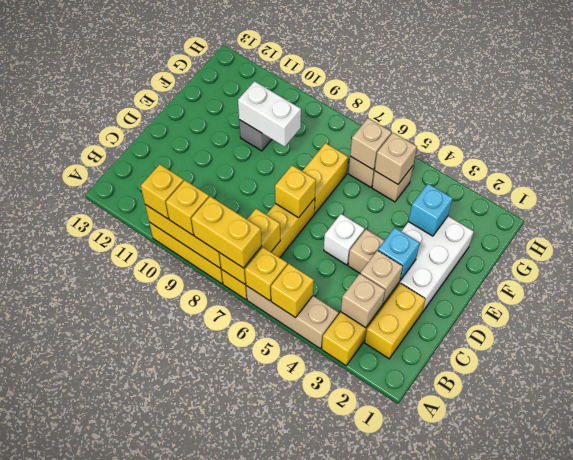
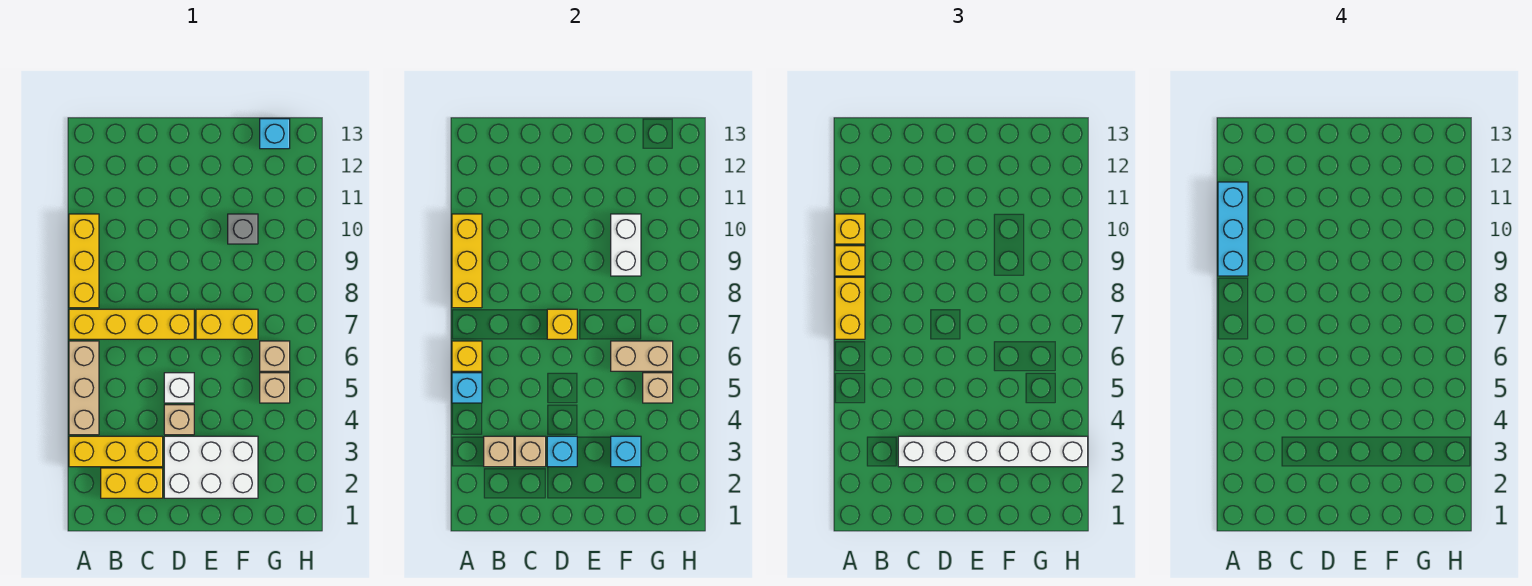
yellow brick A5 level 2 -> cyan brick A5 level 2
yellow brick A7:B7 level 2 -> none
none -> cyan brick A9:A11 level 4
none -> white brick C3:H3 level 3
tan brick G6 level 2 -> tan brick F6:G6 level 2
none -> cyan brick G13 level 1

